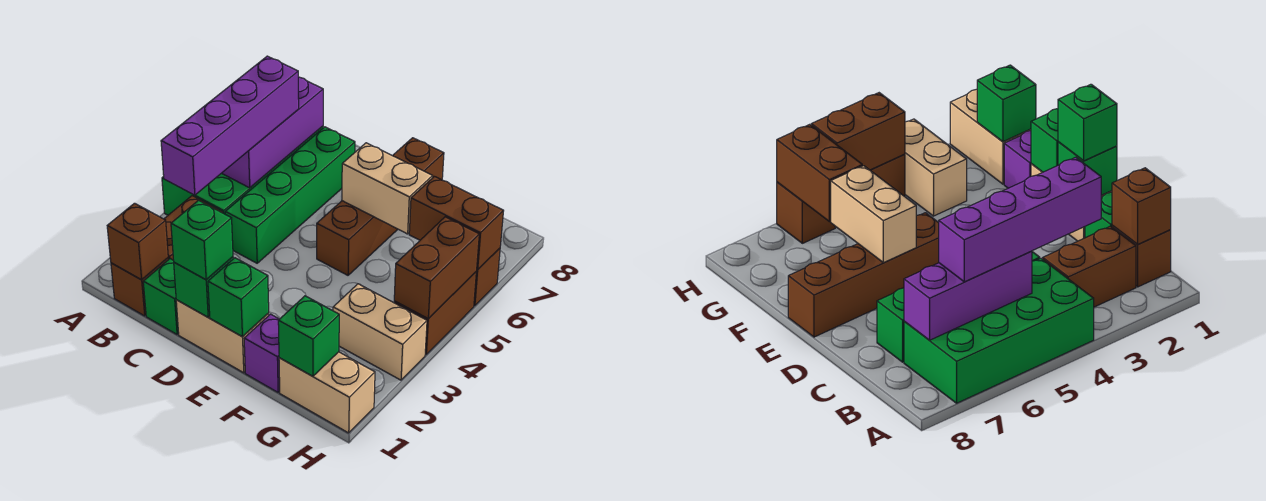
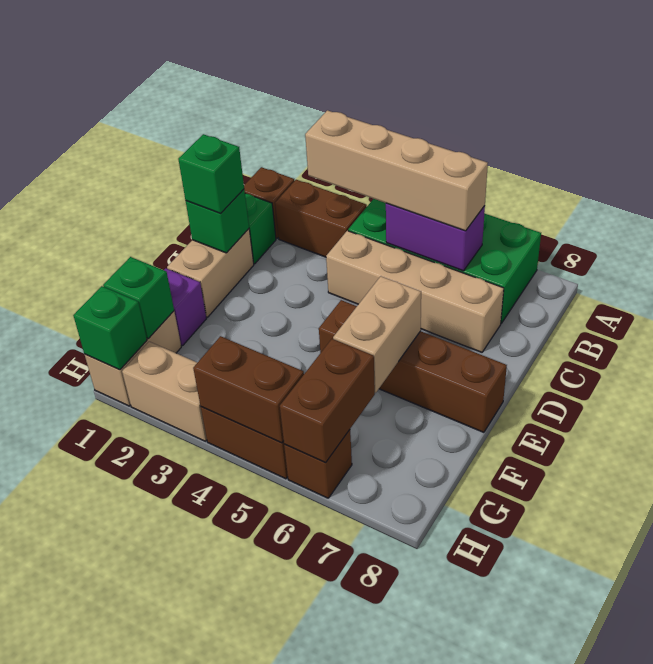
brown brick B1 level 2 -> none
purple brick B3:B6 level 3 -> tan brick B3:B6 level 3
purple brick B5:B7 level 2 -> purple brick B5:B6 level 2
green brick C4:C7 level 1 -> tan brick C4:C7 level 1
green brick E1 level 2 -> green brick H1 level 2
tan brick G3:H3 level 1 -> tan brick H2:H3 level 1

